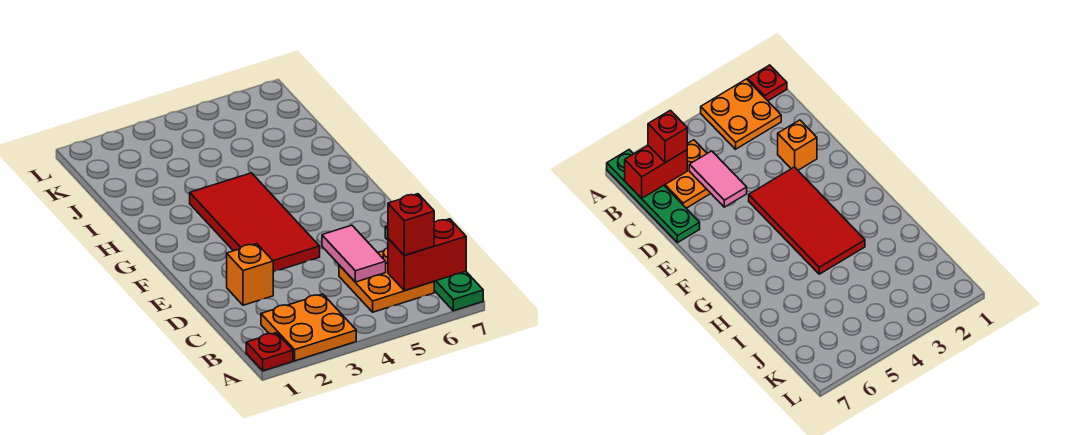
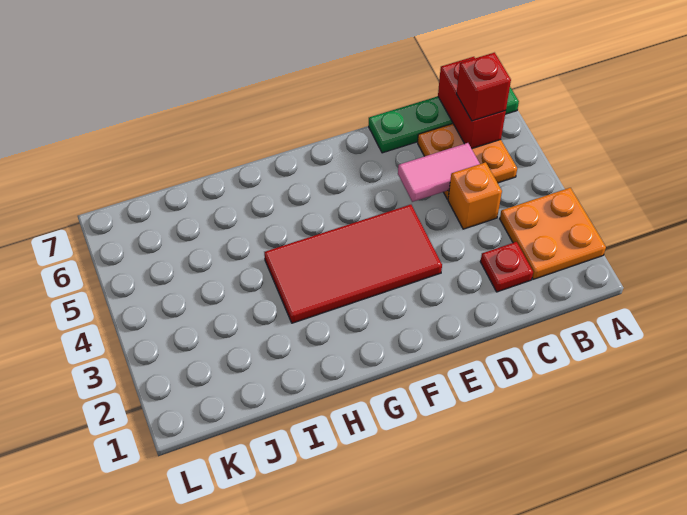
red plate A1 level 1 -> red plate C2 level 1
orange brick D2 level 1 -> orange brick C4 level 1

